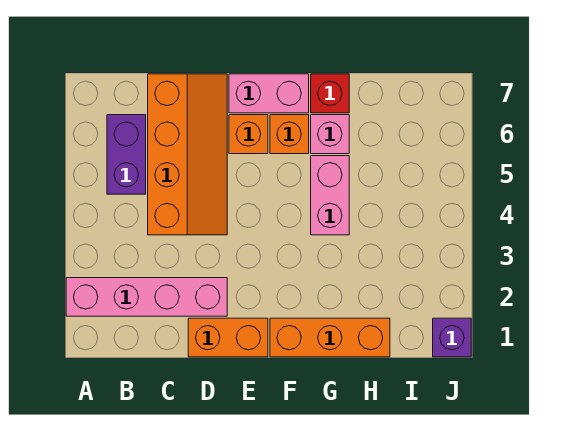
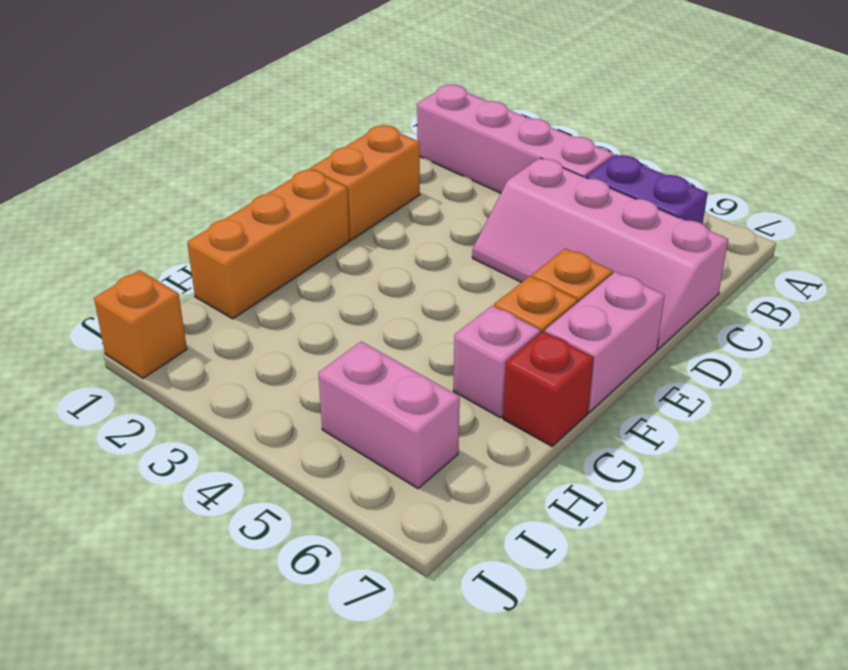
pink brick A2:D2 level 1 -> pink brick B1:B4 level 1
orange slope C4:D7 level 1 top C -> pink slope C4:D7 level 1 top C
pink brick G4:G5 level 1 -> pink brick I5:I6 level 1
purple brick J1 level 1 -> orange brick J1 level 1

